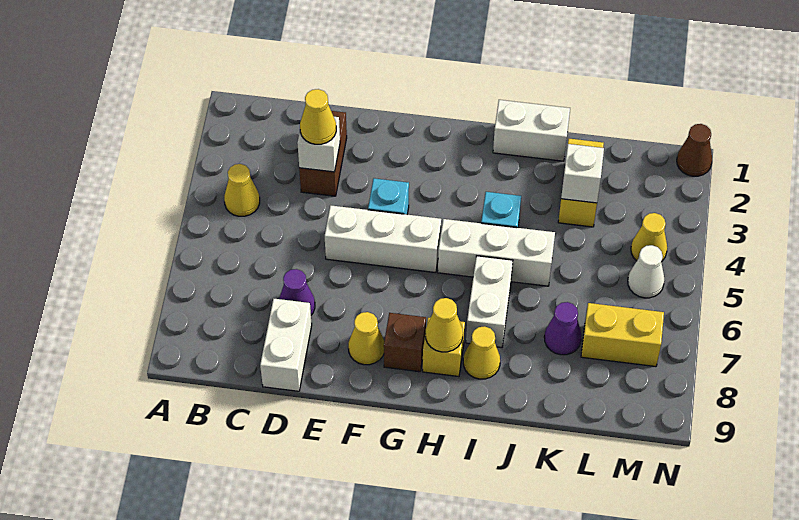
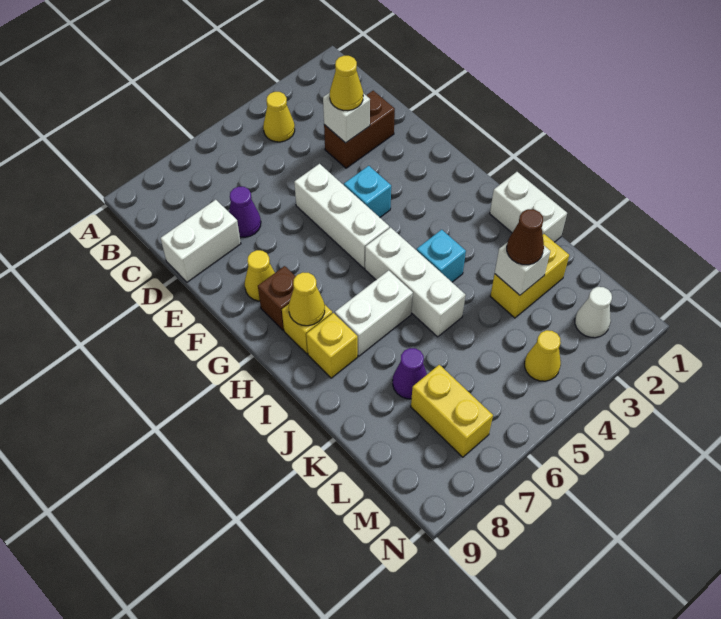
yellow cone I8 level 1 -> yellow brick I8 level 1
white cone M5 level 1 -> white cone M2 level 1
brown cone N1 level 1 -> brown cone K3 level 3

